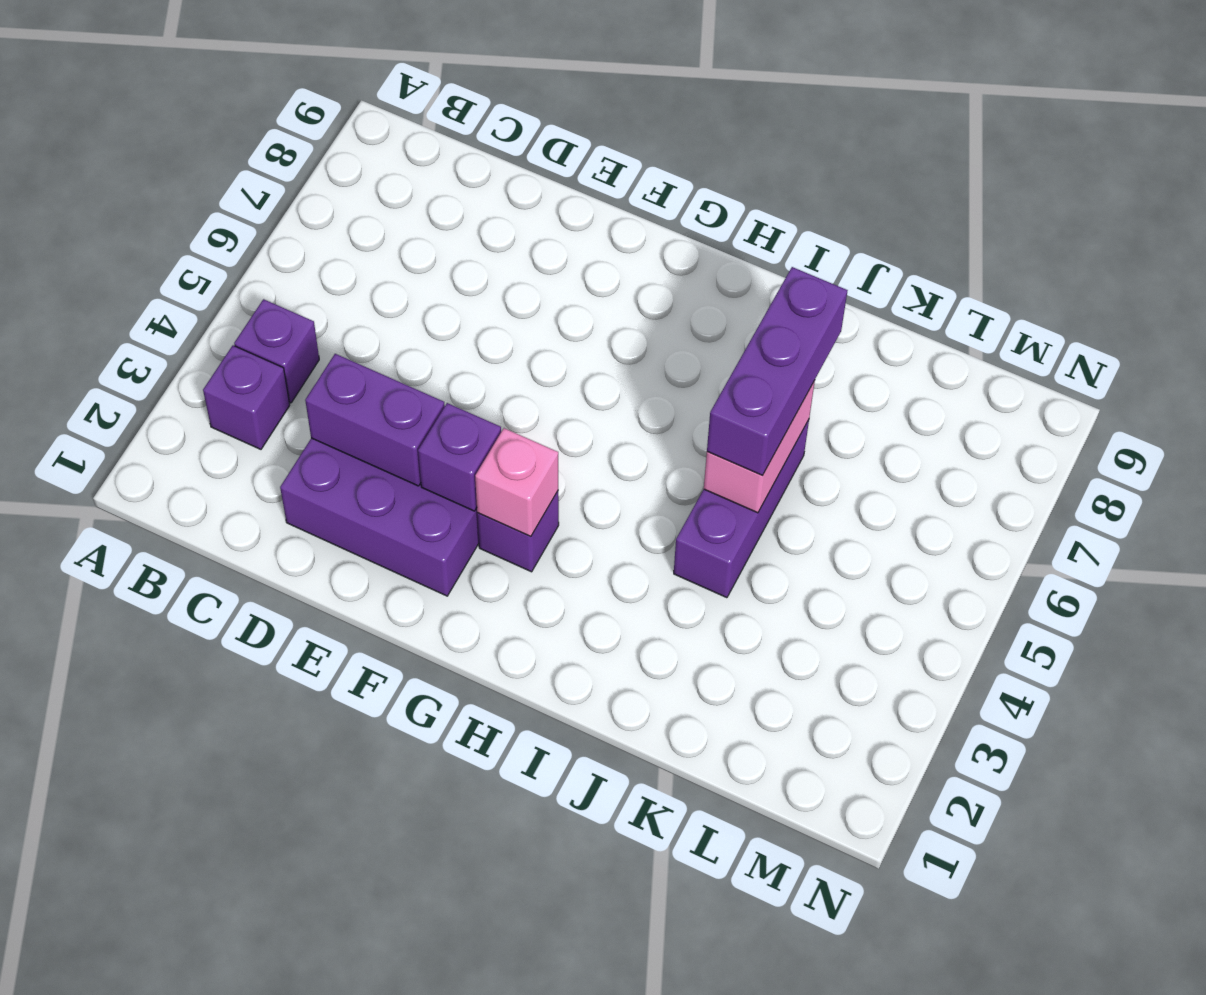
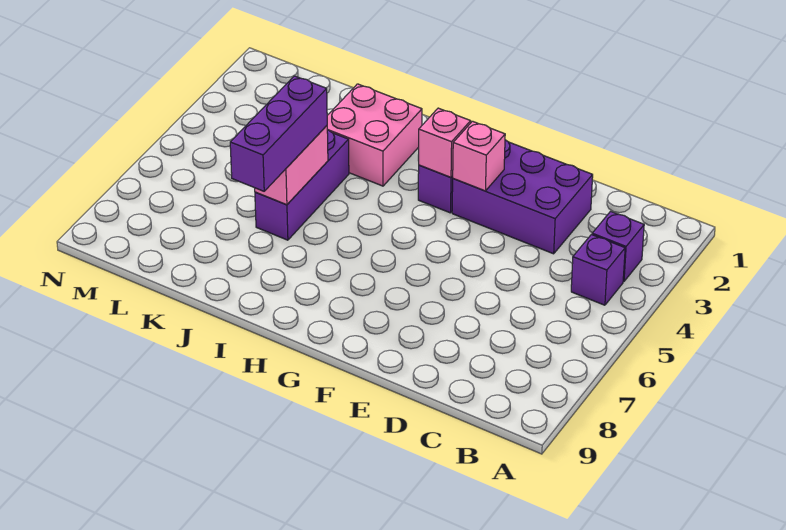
purple brick D3:E3 level 2 -> none
purple brick F3 level 2 -> pink brick F3 level 2
none -> pink brick I2:J3 level 1

